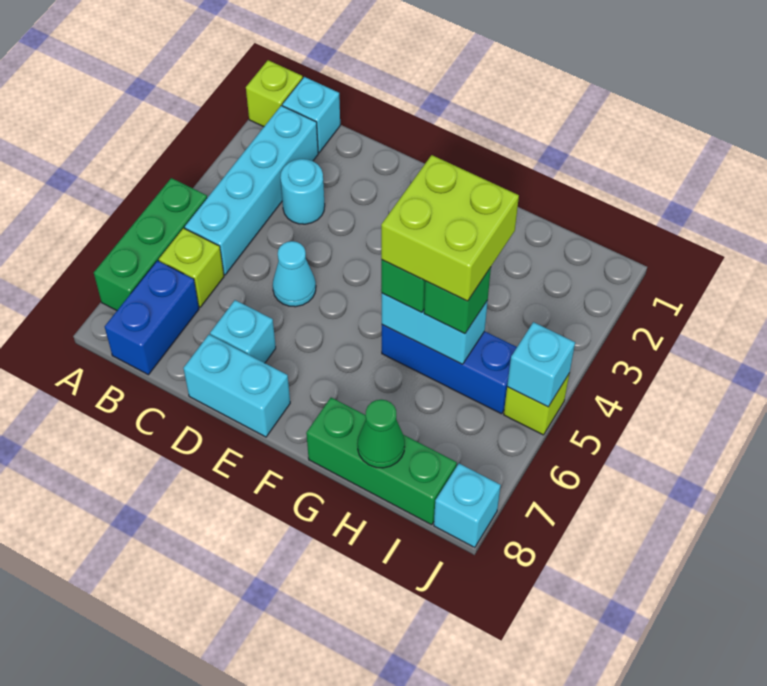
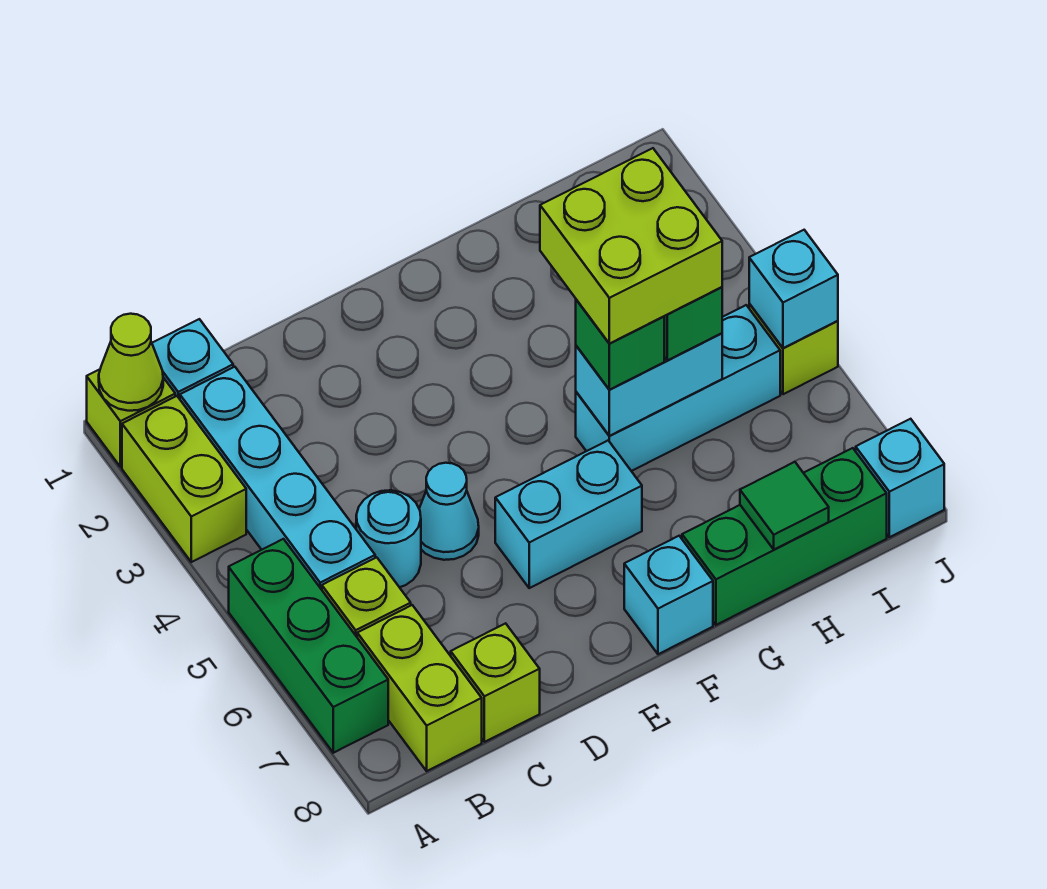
none -> lime cone A1 level 2
none -> lime brick A2:A3 level 1
blue brick B7:B8 level 1 -> lime brick B7:B8 level 1
cyan round brick C3 level 1 -> cyan round brick C5 level 1
none -> lime brick C8 level 1
cyan brick D7 level 1 -> cyan brick F8 level 1
cyan brick D8:E8 level 1 -> cyan brick E6:F6 level 1
blue brick G5:I5 level 1 -> cyan brick G5:I5 level 1
green cone H8 level 2 -> green tile H8 level 2

